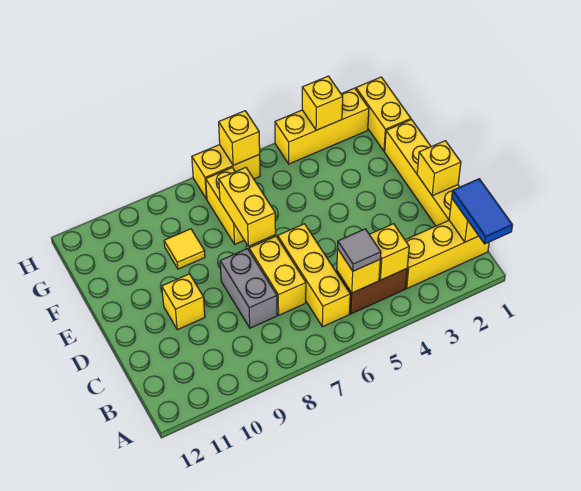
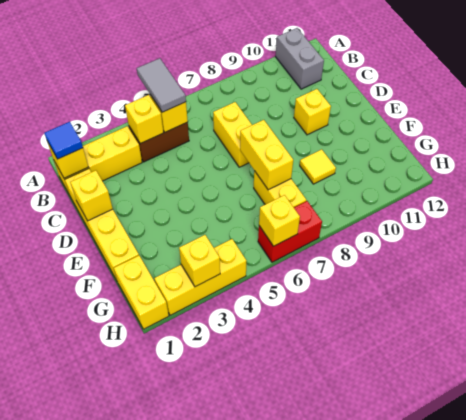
blue tile A1:B1 level 3 -> blue tile B1 level 3
grey tile B5 level 3 -> grey tile A5:B5 level 3
yellow brick B6:D6 level 1 -> none
grey brick C8:D8 level 1 -> grey brick A11:B11 level 1
yellow brick H6:H7 level 1 -> red brick H6:H7 level 1

